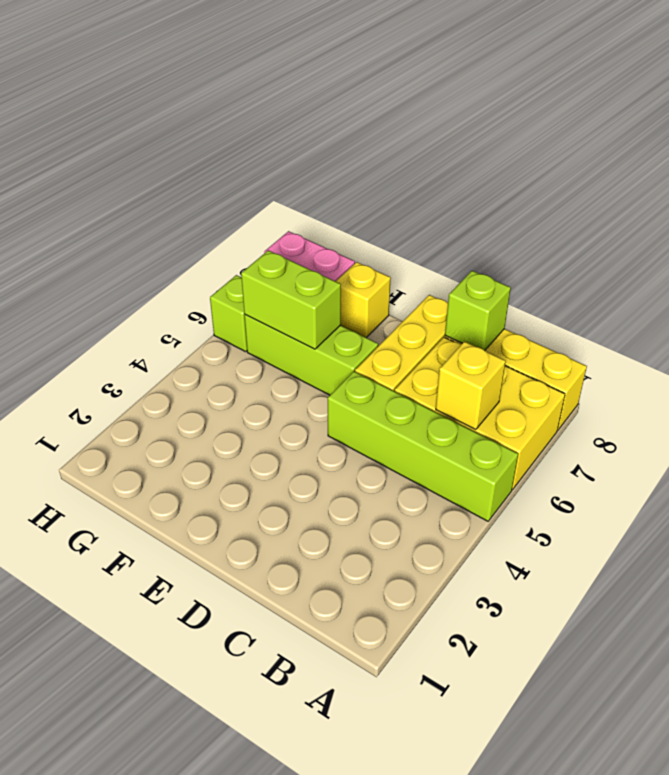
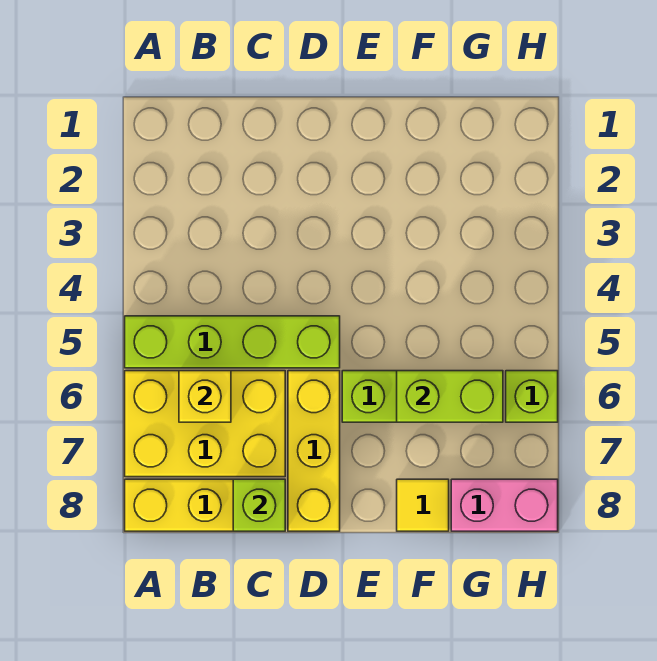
yellow brick F8 level 1 -> yellow tile F8 level 1

